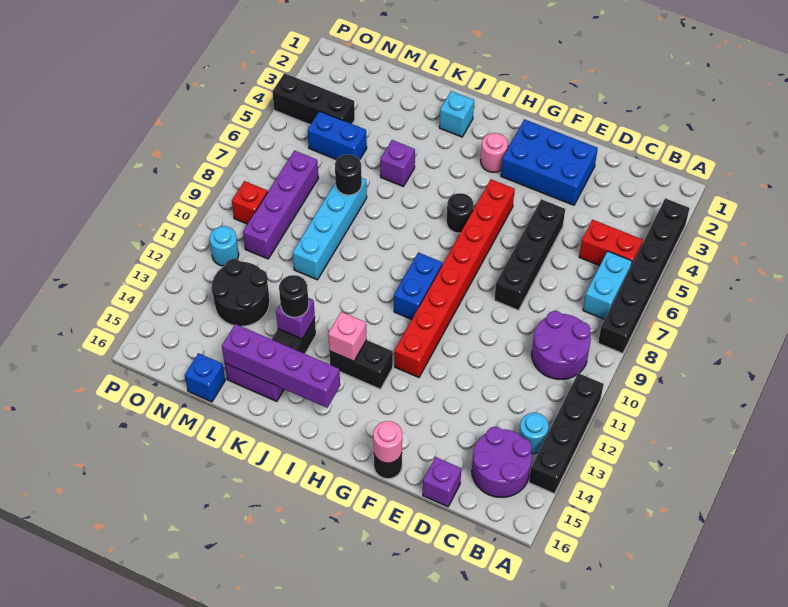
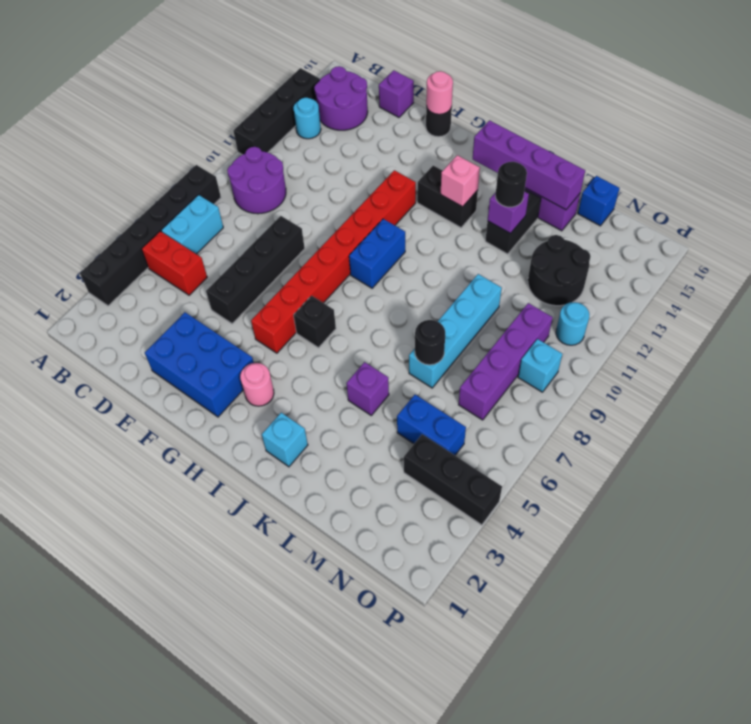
black round brick H6 level 1 -> black brick H6 level 1
red brick O9 level 1 -> cyan brick O9 level 1

